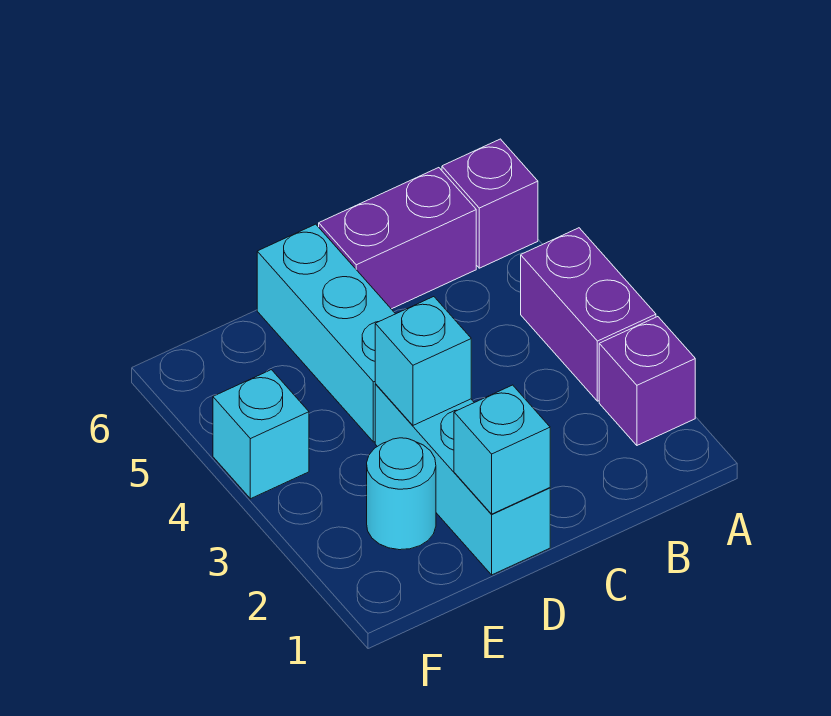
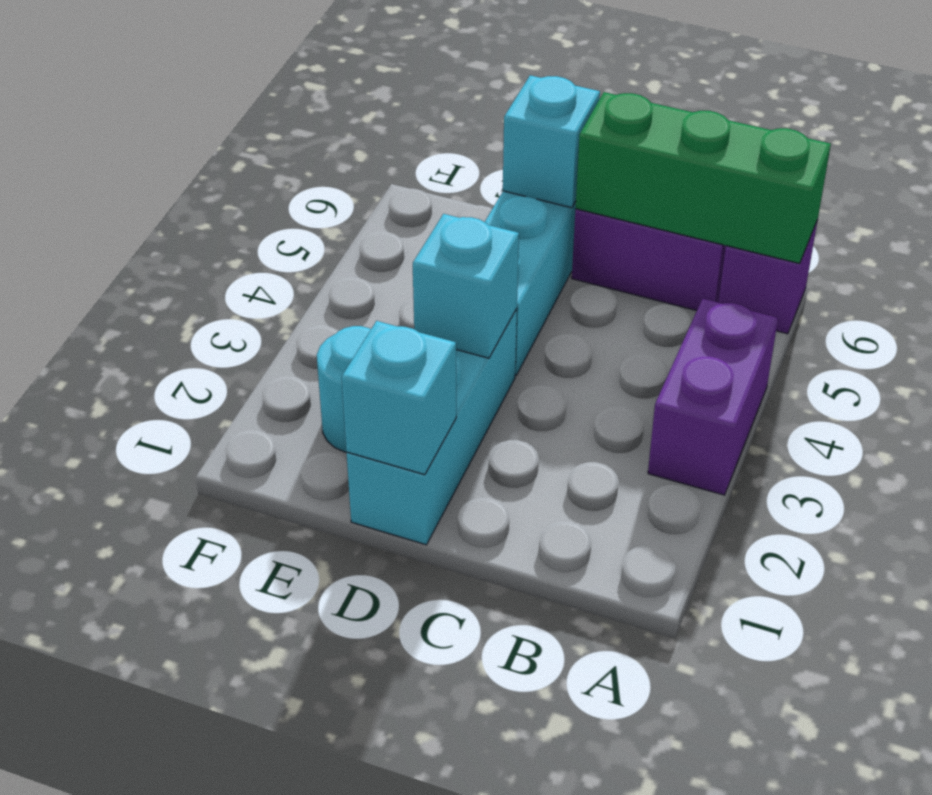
purple brick A2 level 1 -> none
none -> green brick A6:C6 level 2
cyan brick F4 level 1 -> cyan brick D6 level 2

